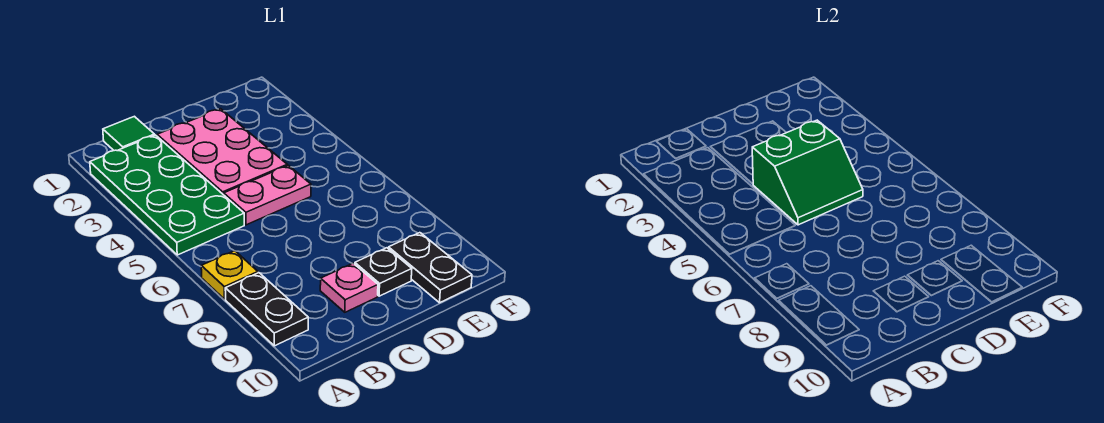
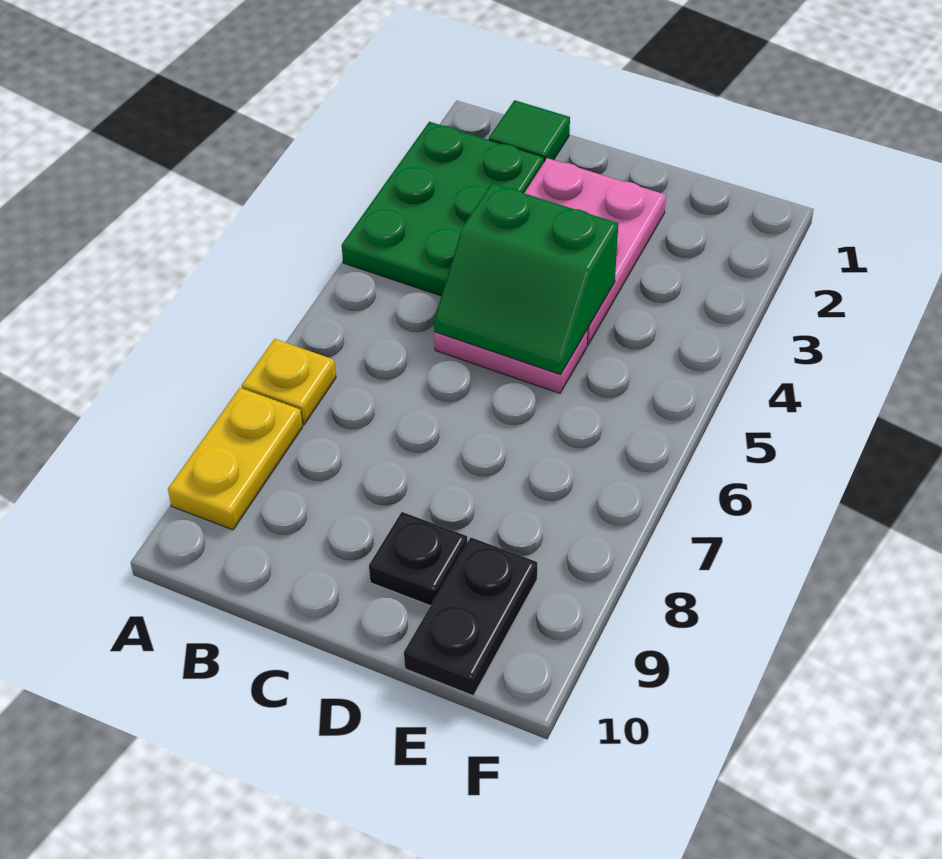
green plate A2:B5 level 1 -> green plate A2:B4 level 1
black plate A8:A9 level 1 -> yellow plate A8:A9 level 1
pink plate C9 level 1 -> none

